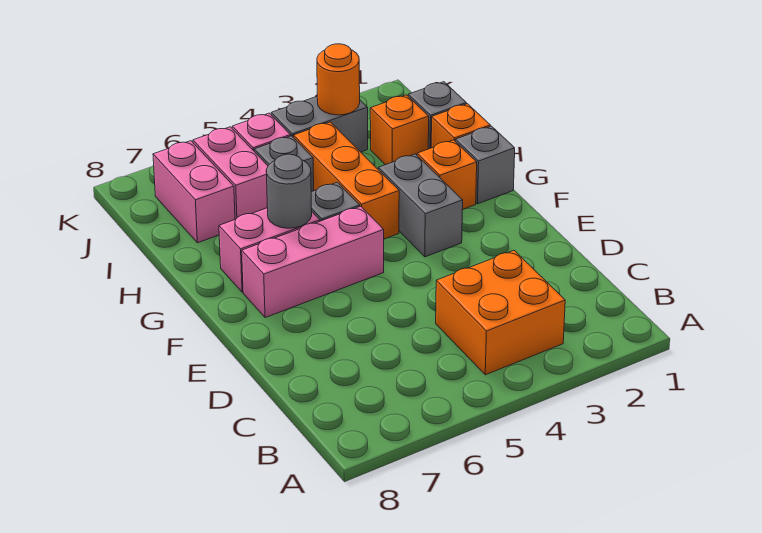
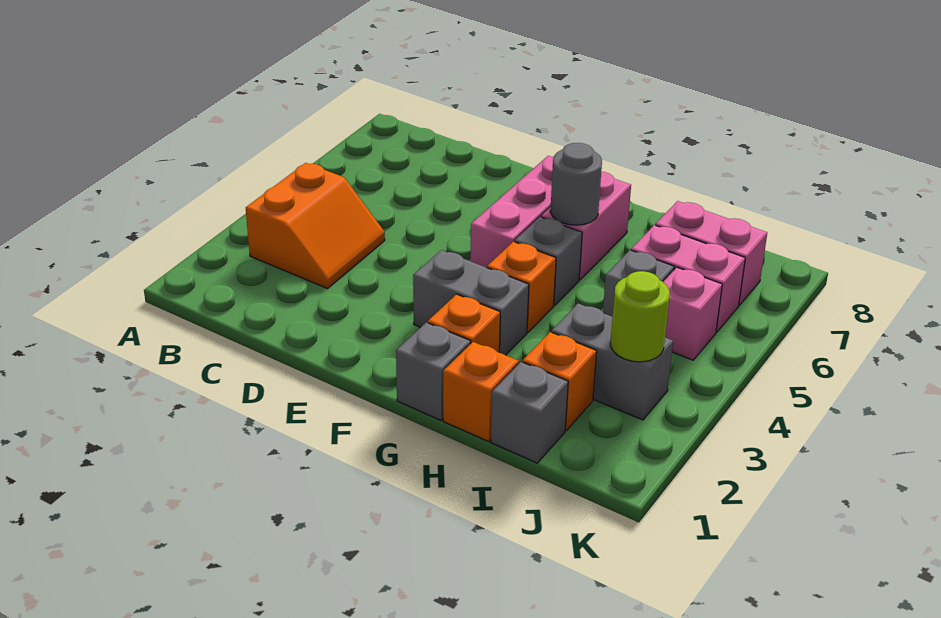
orange brick B3:C4 level 1 -> orange slope B3:C4 level 1 top B
orange brick G4:I4 level 1 -> orange brick G4 level 1
grey brick J3:J4 level 1 -> grey brick I3:J3 level 1
orange round brick J3 level 2 -> lime round brick J3 level 2

